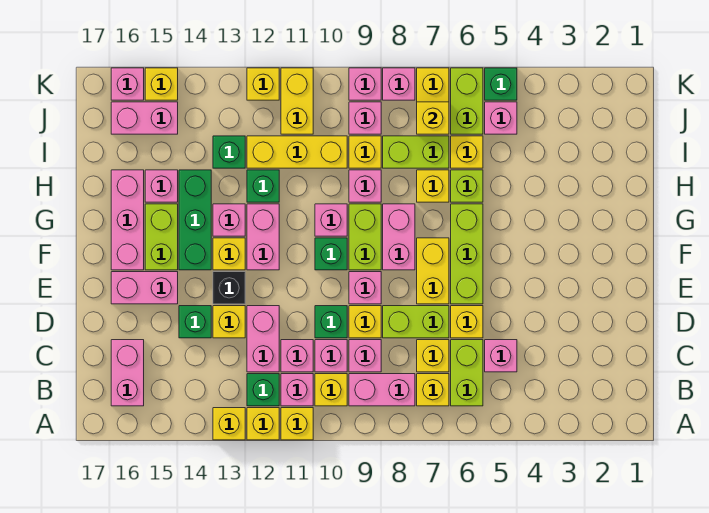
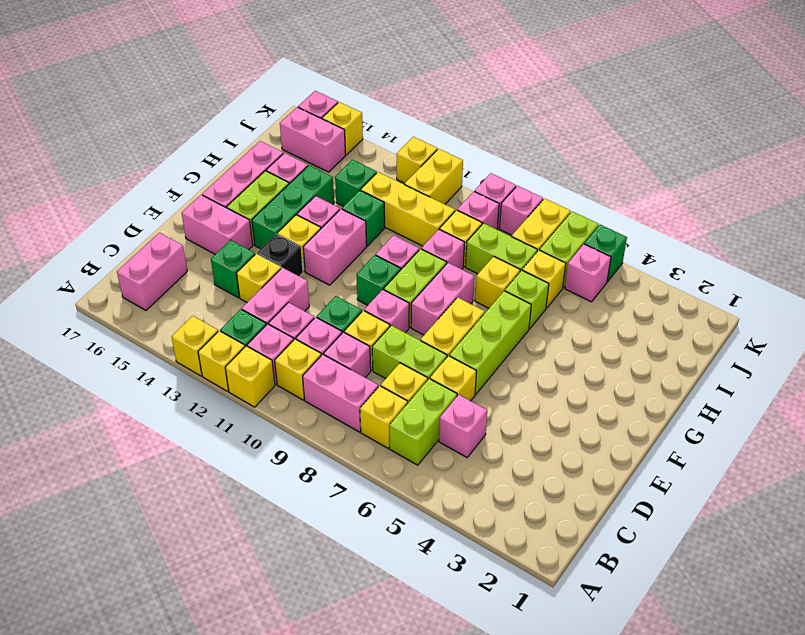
yellow brick J7 level 2 -> none

